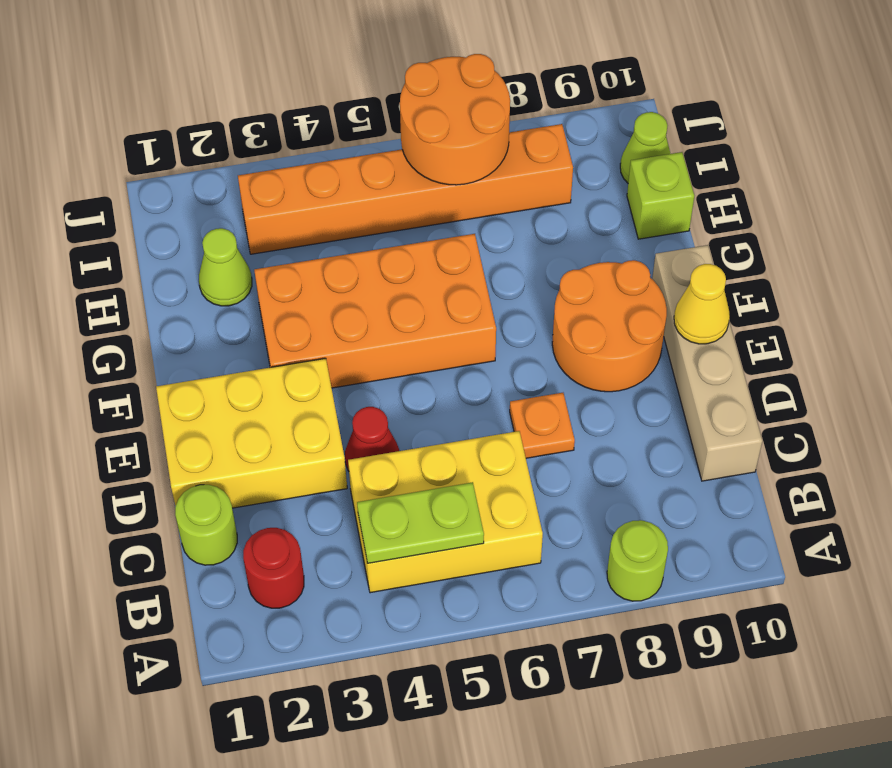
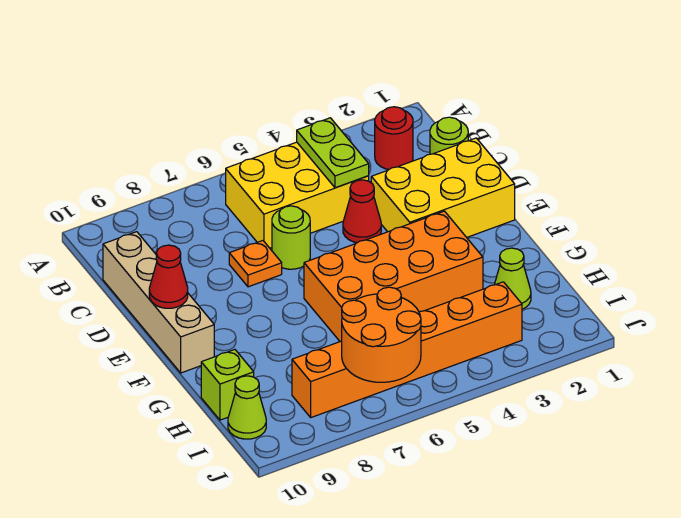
lime round brick A8 level 1 -> lime round brick D6 level 1
lime plate B4:B5 level 2 -> lime plate B4:C4 level 2
orange round brick E8:F9 level 1 -> none
yellow cone E10 level 2 -> red cone E10 level 2

